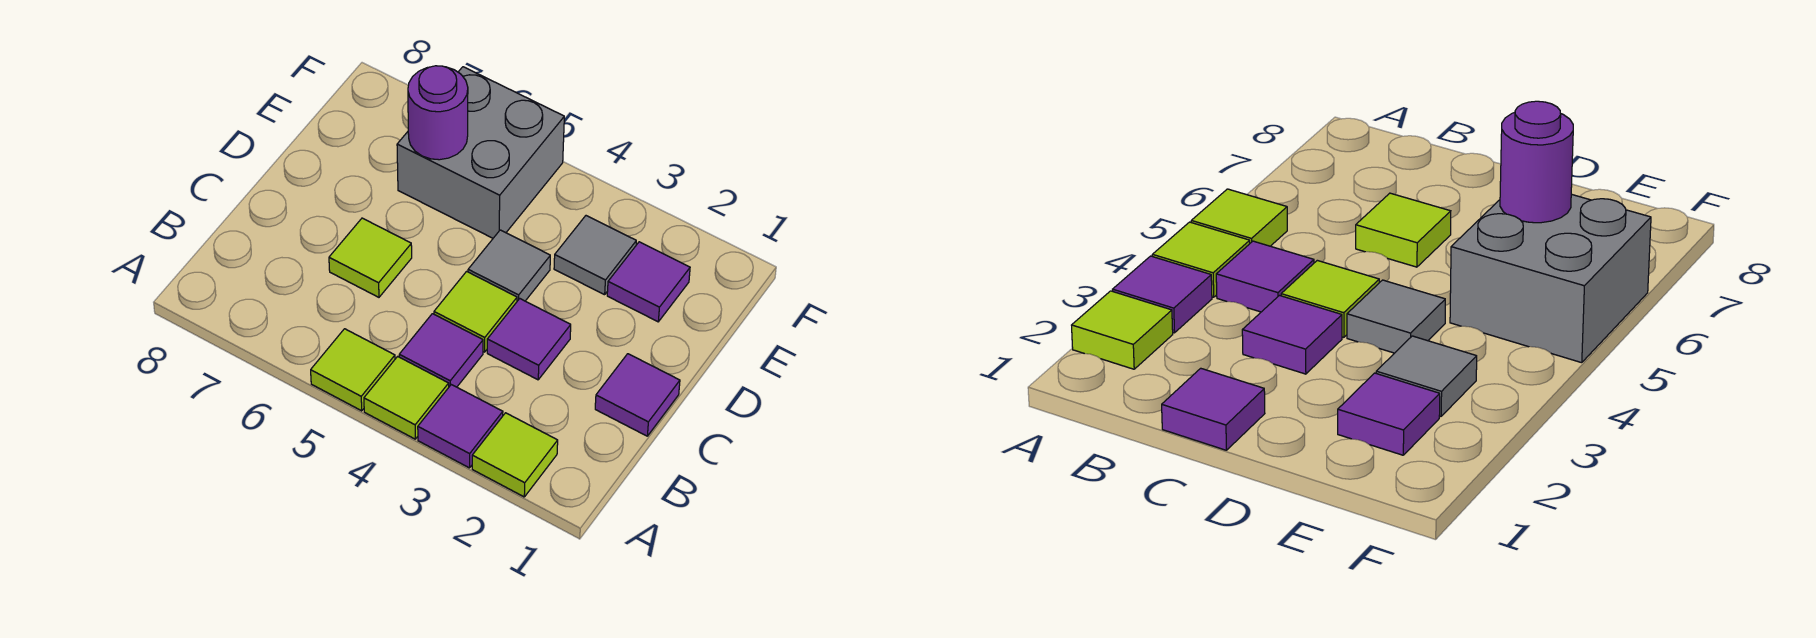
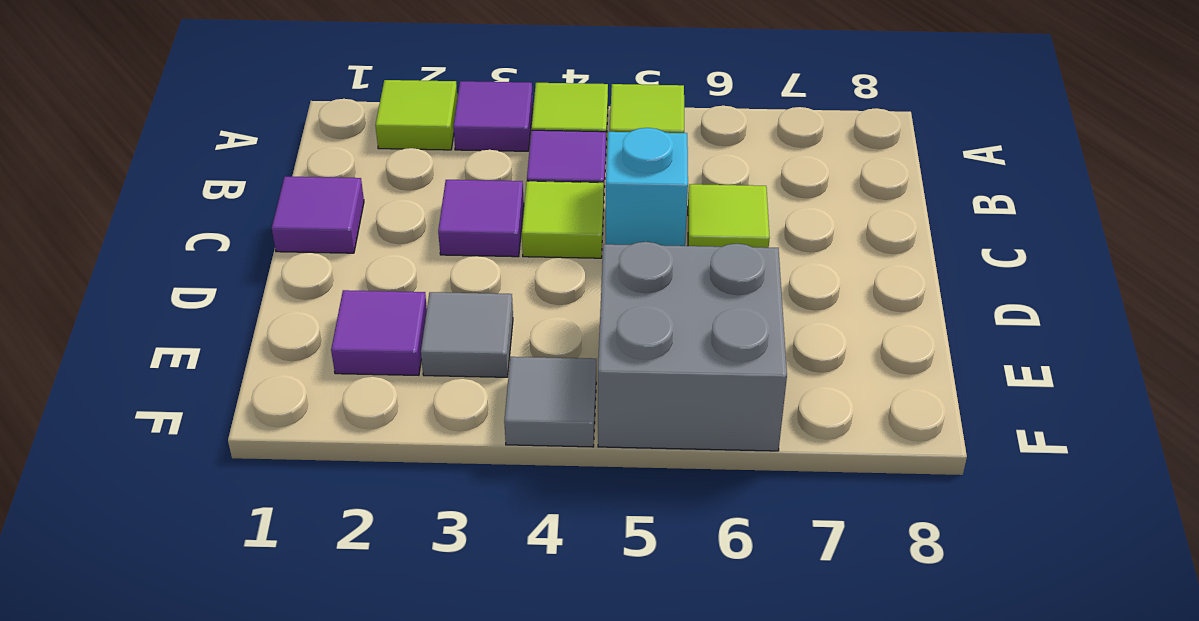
none -> cyan brick C5 level 1
grey tile D4 level 1 -> grey tile F4 level 1
purple round brick E6 level 2 -> none

